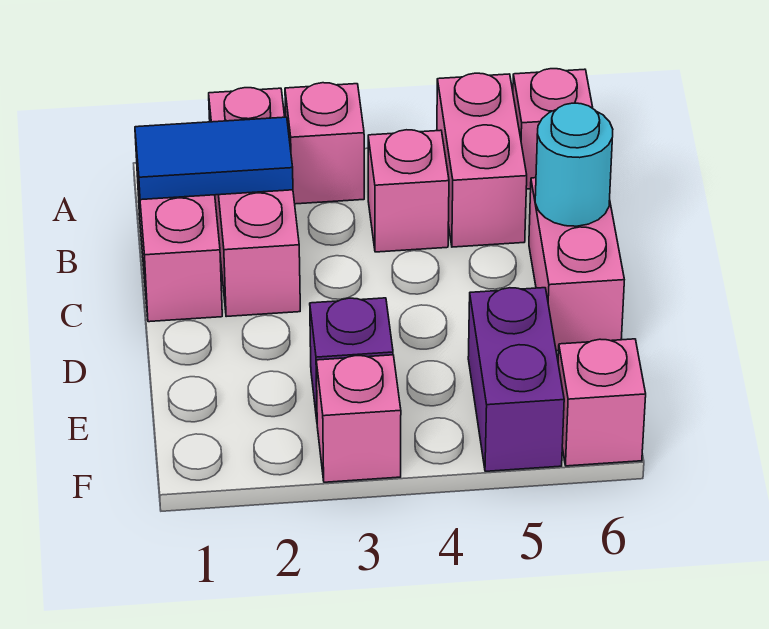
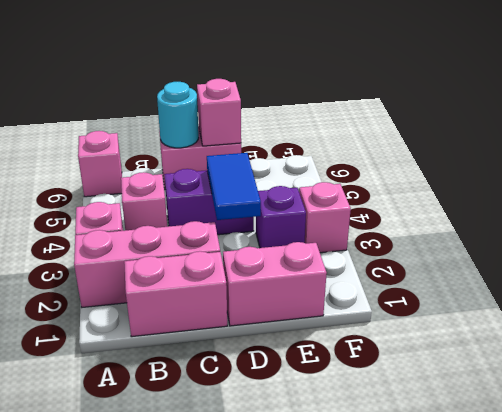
pink brick A5:B5 level 1 -> pink brick D1:E1 level 1
blue tile B1:B2 level 2 -> blue tile D3:D4 level 2
purple brick E5:F5 level 1 -> purple brick C4:D4 level 1
pink brick F6 level 1 -> pink brick D6 level 2

